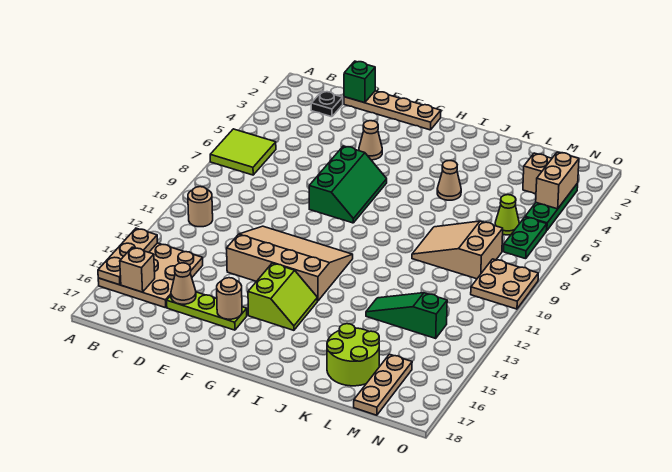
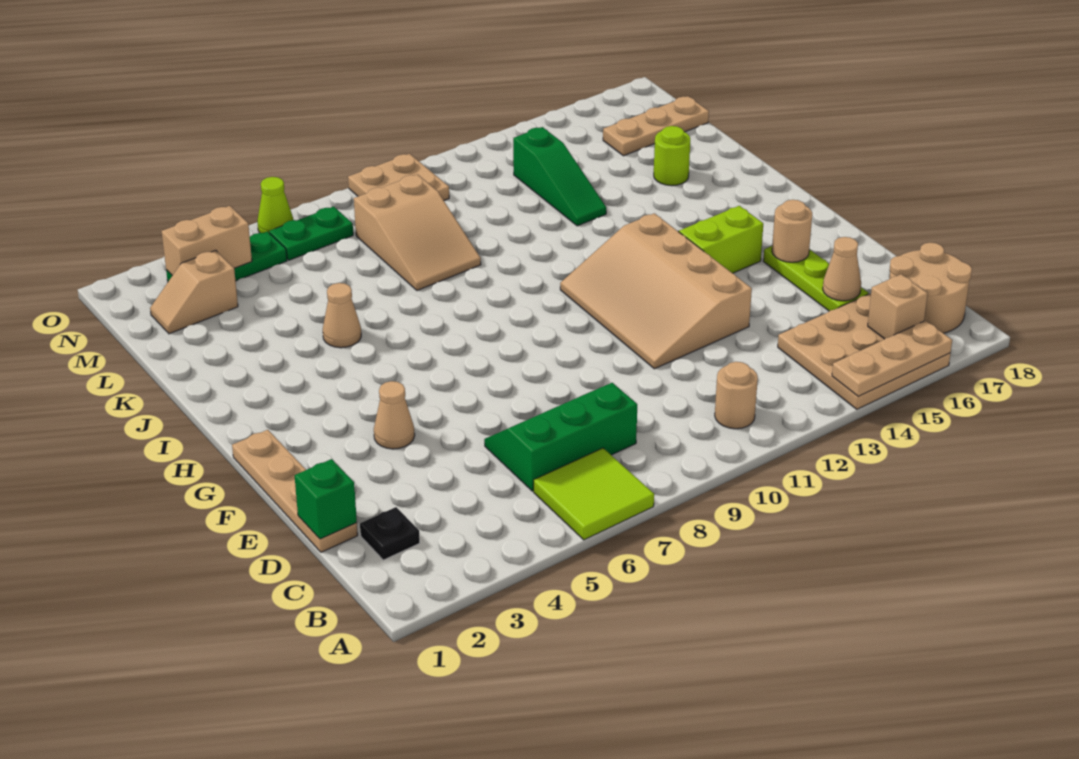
none -> tan round brick B17:C18 level 1
green slope F6:G8 level 1 top F -> green slope C6:D8 level 1 top C
lime round brick K16:L17 level 1 -> lime round brick K16 level 1
lime cone M6 level 1 -> lime cone O6 level 1

